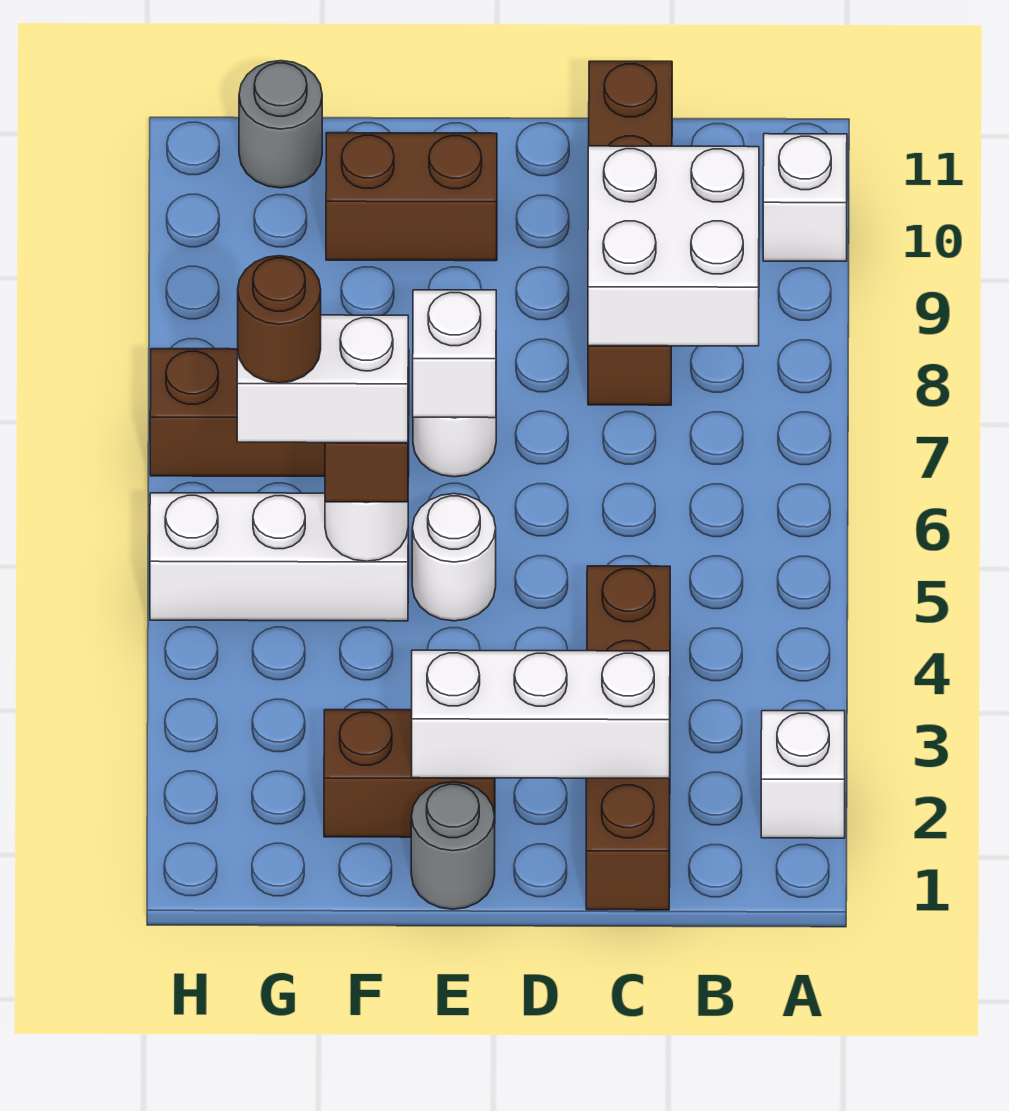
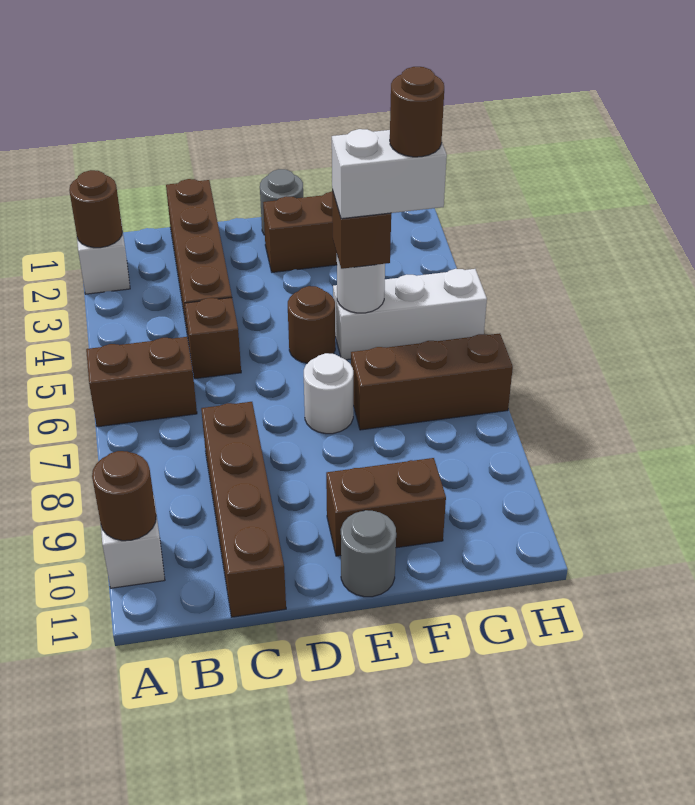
none -> brown round brick A2 level 2
none -> brown brick A6:B6 level 1
none -> brown round brick A10 level 2
white brick B8:C9 level 2 -> none
white brick C2:E2 level 2 -> none
none -> brown brick C5 level 1
white round brick E5 level 1 -> brown round brick E5 level 1
white brick E7 level 2 -> none
grey round brick G11 level 1 -> grey round brick E11 level 1

